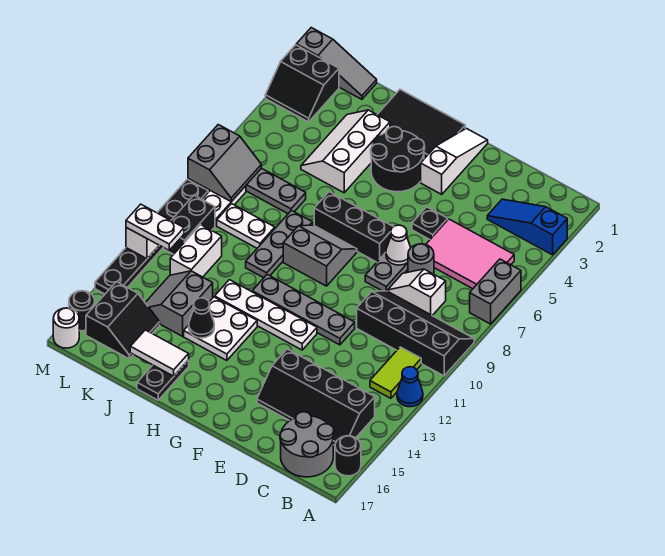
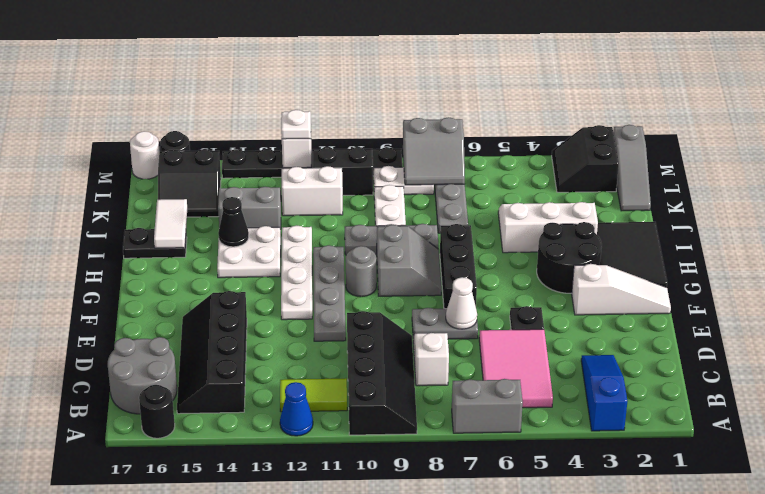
grey round brick D7 level 1 -> grey round brick G10 level 1
white plate L12:M12 level 3 -> white plate M12 level 3

